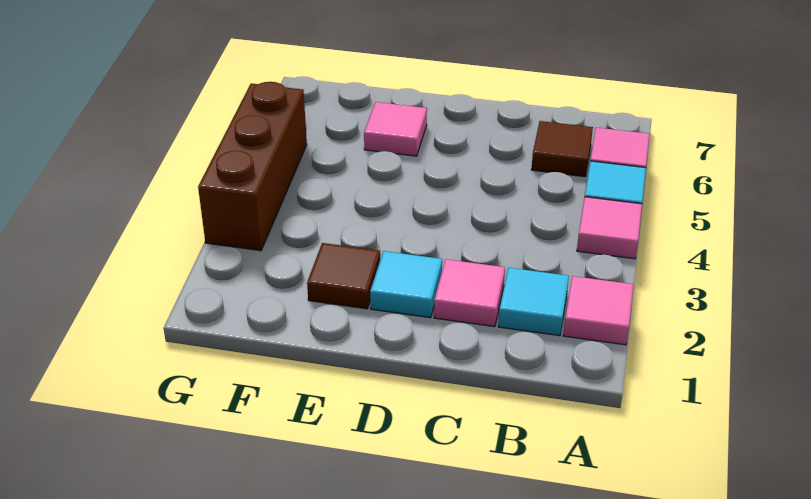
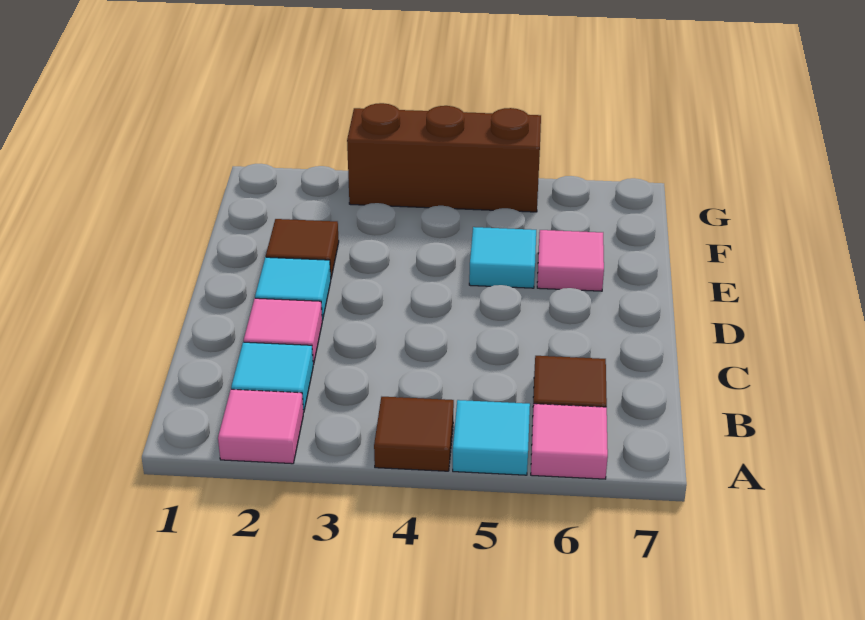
pink tile A4 level 1 -> brown tile A4 level 1
none -> cyan tile E5 level 1

